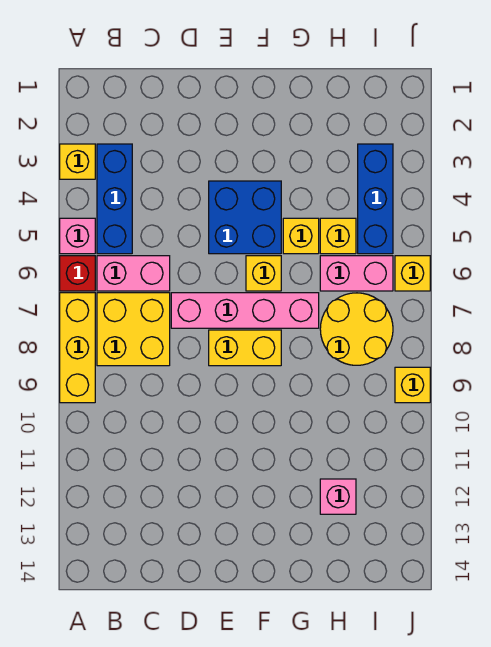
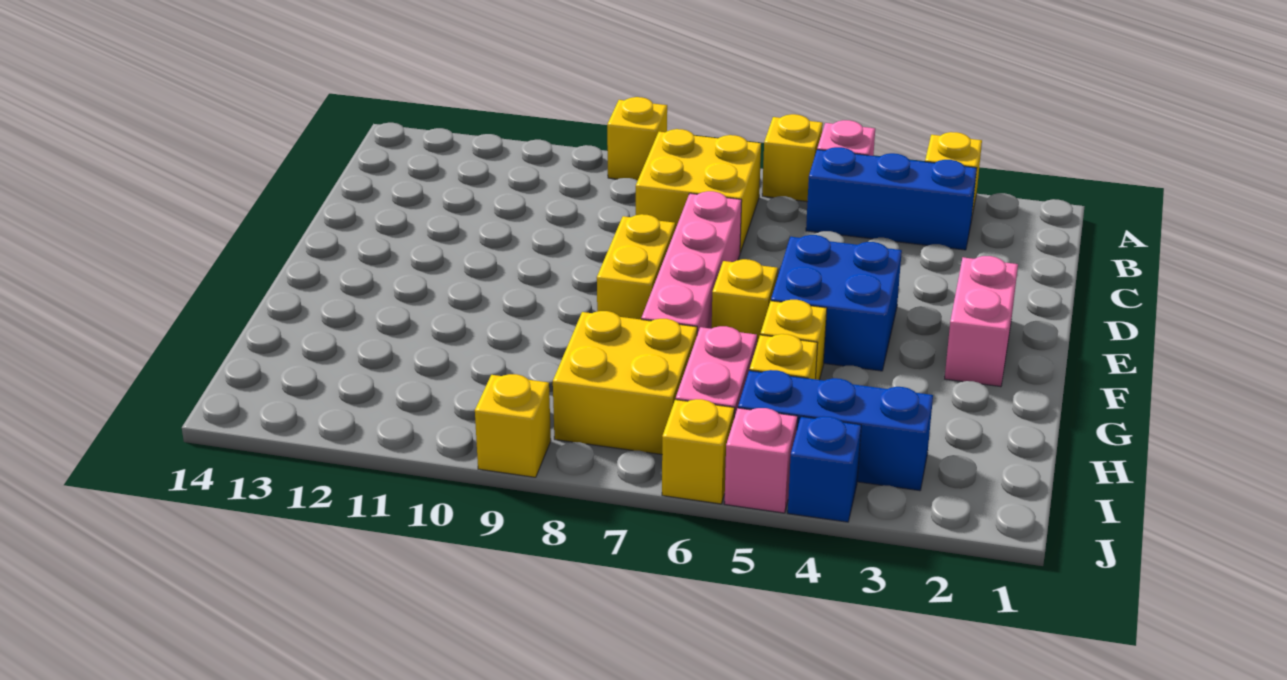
red brick A6 level 1 -> yellow brick A6 level 1
yellow brick A7:A9 level 1 -> yellow brick A9 level 1
pink brick B6:C6 level 1 -> pink brick E2:F2 level 1
yellow round brick H7:I8 level 1 -> yellow brick H7:I8 level 1
pink brick H12 level 1 -> pink brick J5 level 1
none -> blue brick J4 level 1

